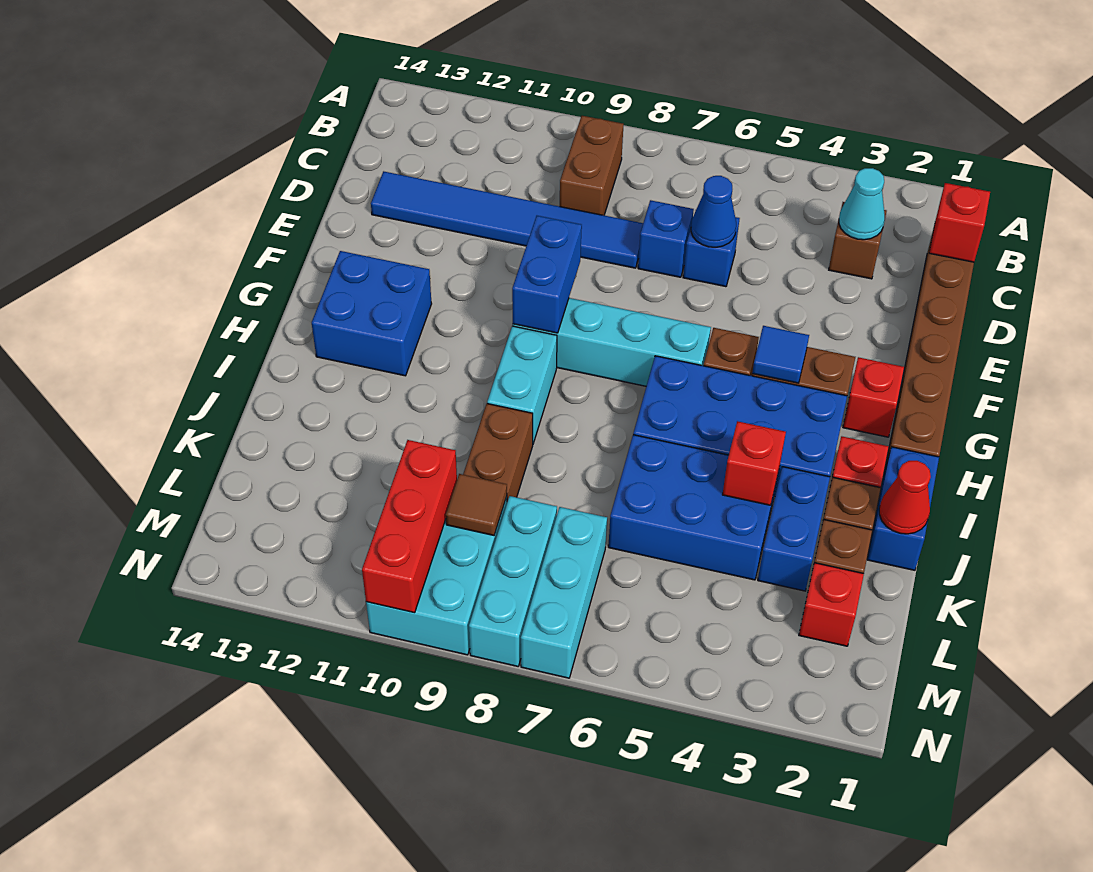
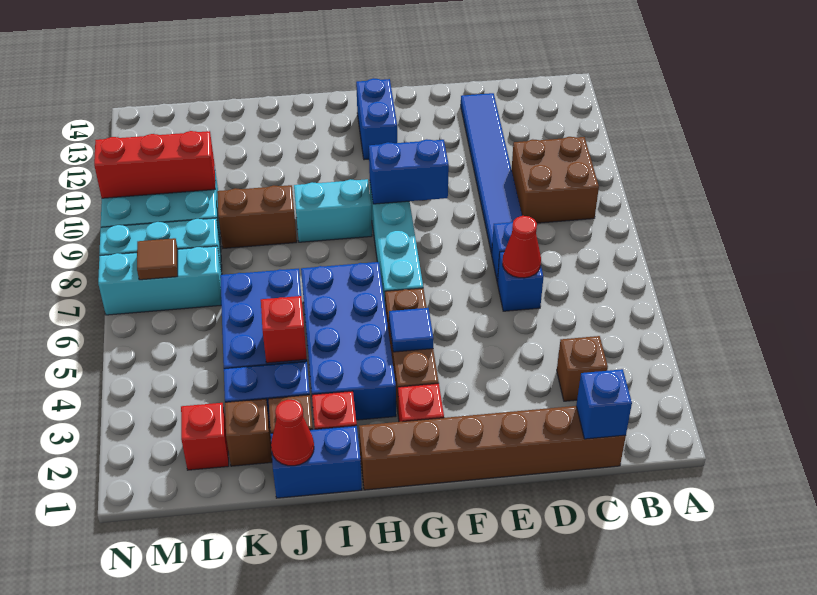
brown brick B9:C9 level 1 -> brown brick B9:C10 level 1
red brick C1 level 2 -> blue brick C1 level 2
cyan cone C3 level 2 -> none
blue cone D6 level 2 -> red cone D6 level 2
blue brick G12:H13 level 1 -> blue brick G12:G13 level 1
brown tile L9 level 2 -> brown tile M7 level 2

